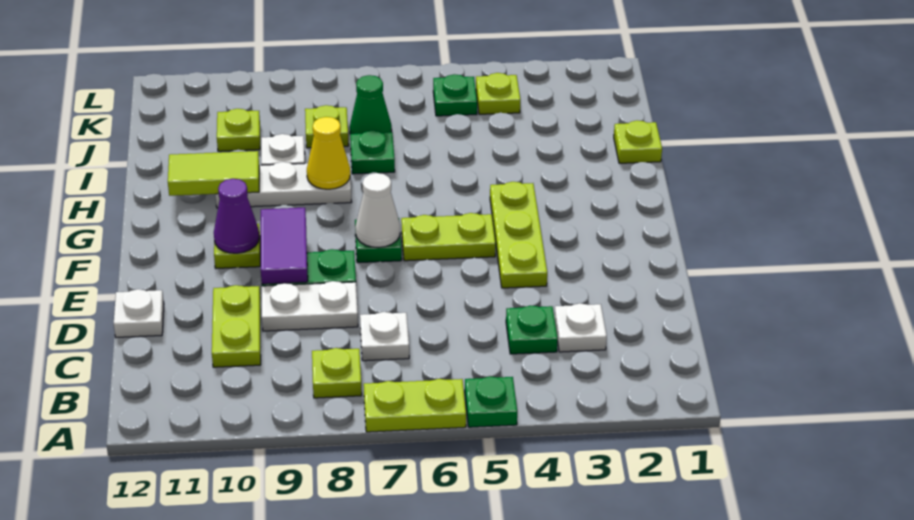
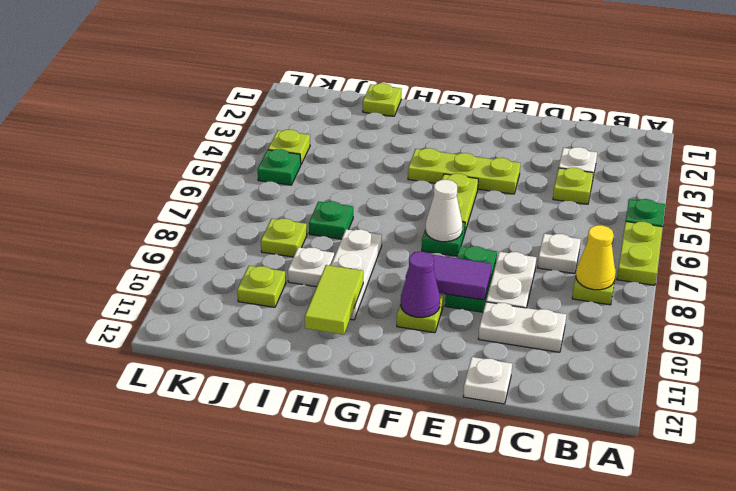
green plate C4 level 1 -> lime plate C4 level 1
lime plate C10:D10 level 1 -> white plate C10:D10 level 1
yellow cone H8 level 2 -> yellow cone B8 level 2
green cone J7 level 1 -> none

